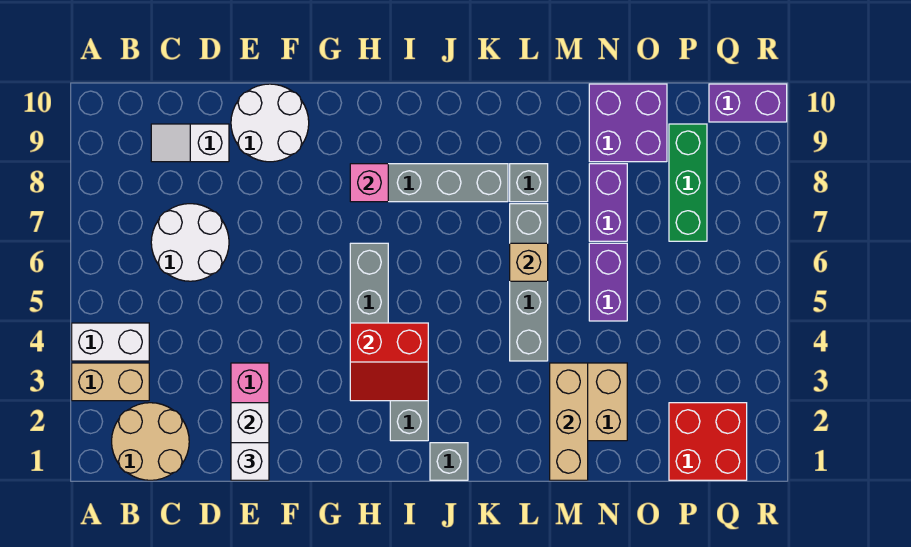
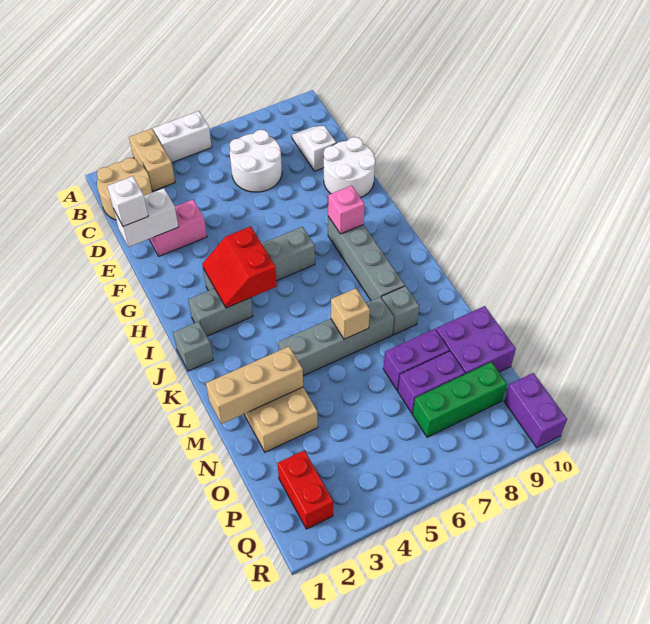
white brick A4:B4 level 1 -> white brick A4:A5 level 1
purple brick N5:N6 level 1 -> purple brick O7:O8 level 1
red brick P1:Q2 level 1 -> red brick P2:Q2 level 1

